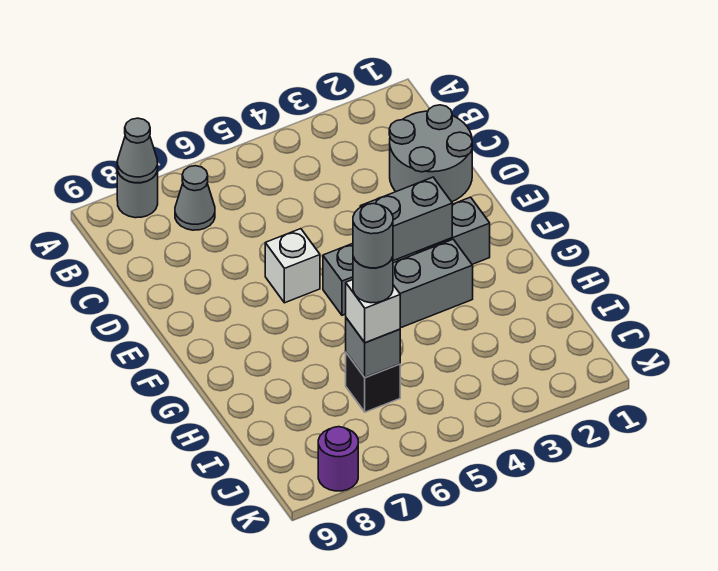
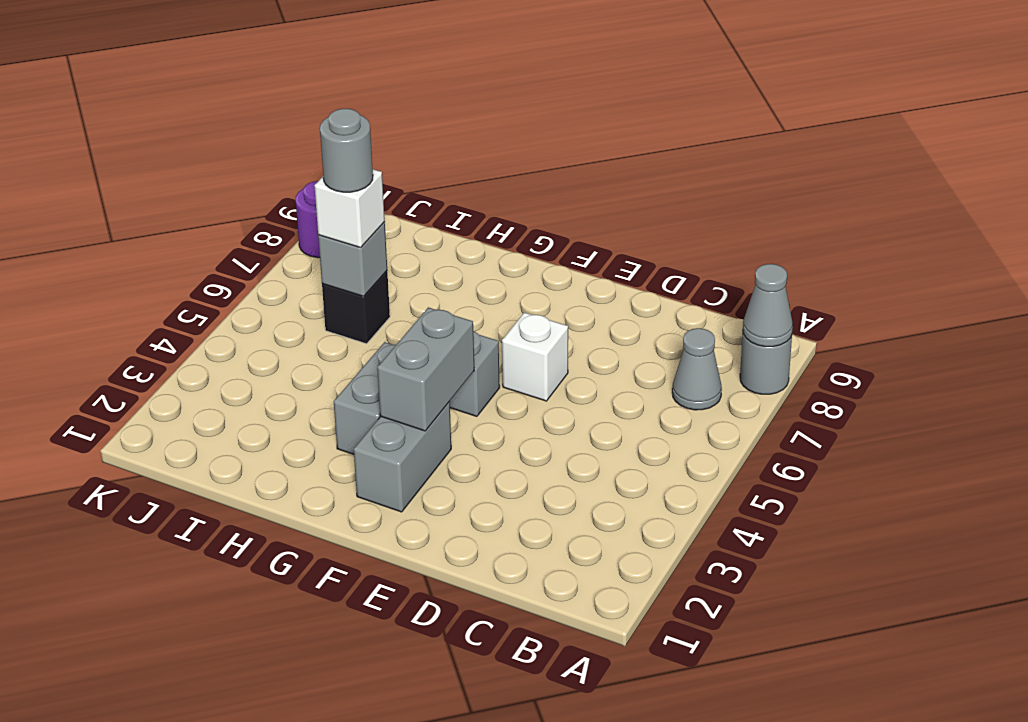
grey round brick C1:D2 level 1 -> none
grey round brick I6 level 5 -> none

